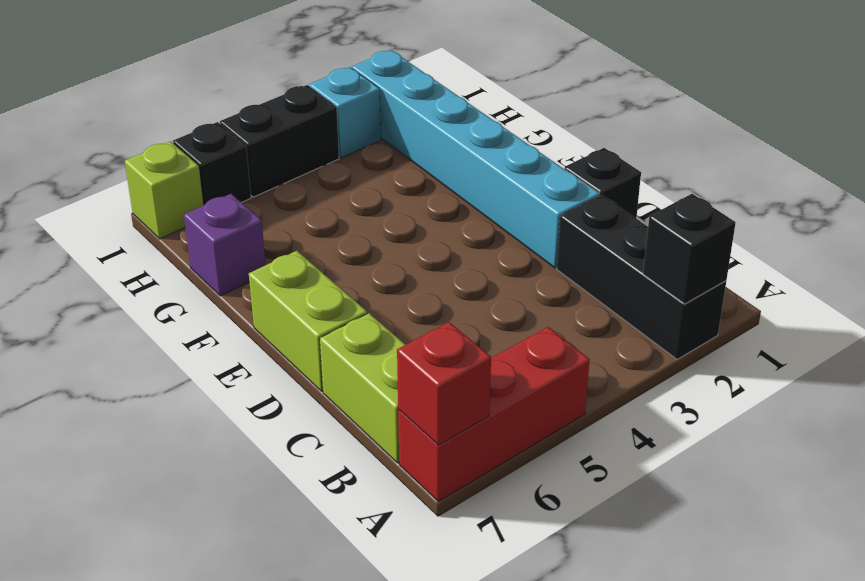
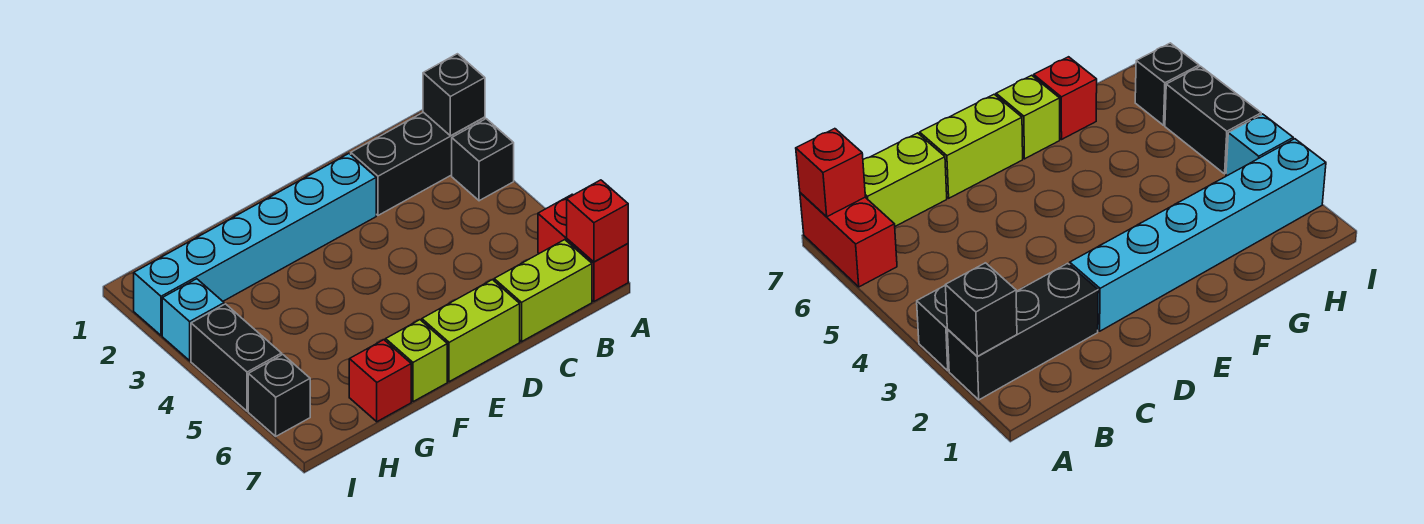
red brick A5:A7 level 1 -> red brick A6:A7 level 1
black brick D1 level 1 -> black brick A3 level 1
purple brick G7 level 1 -> red brick G7 level 1
lime brick I7 level 1 -> lime brick F7 level 1

